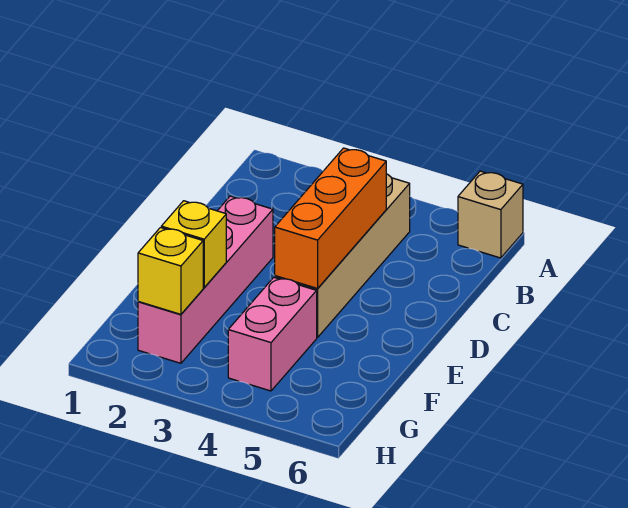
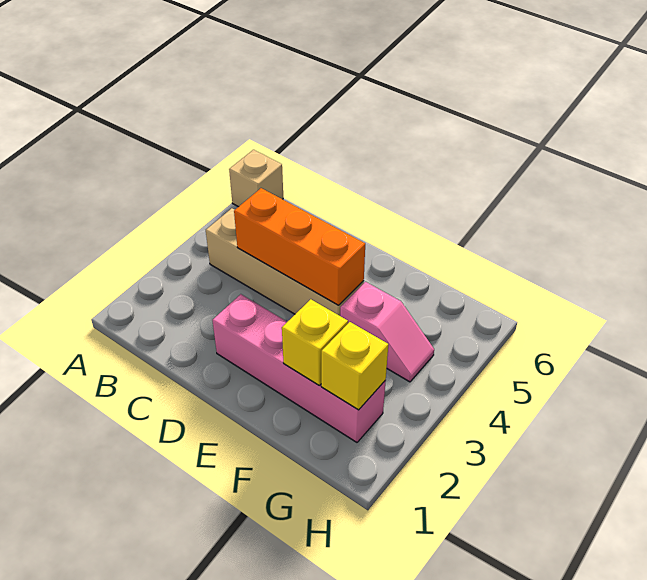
pink brick F4:G4 level 1 -> pink slope F4:G4 level 1 top F

